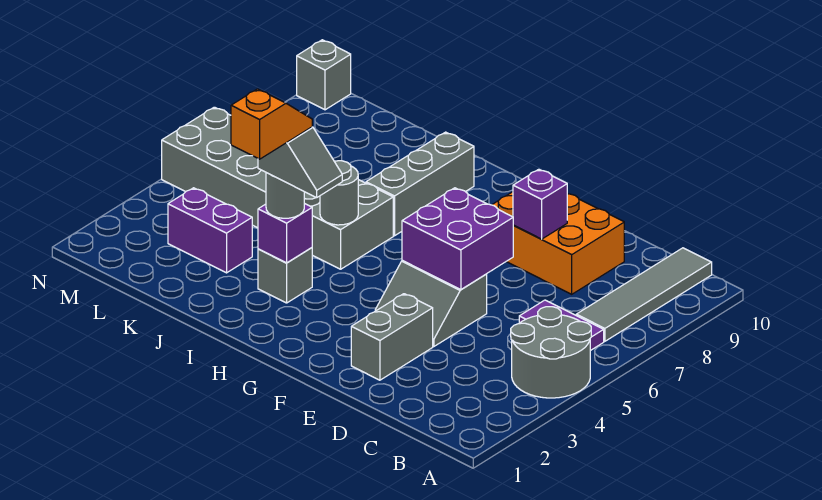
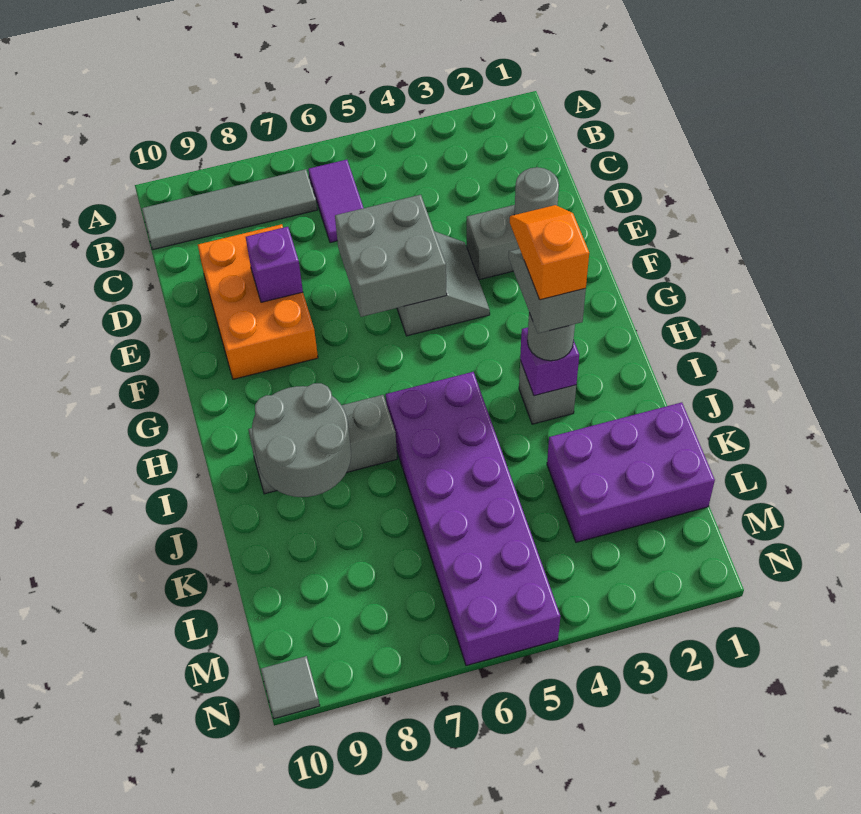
grey round brick A4:B5 level 1 -> grey round brick I8:J9 level 2
purple brick E5:F6 level 2 -> grey brick E5:F6 level 2
orange slope I2:I3 level 5 top 2 -> orange slope H3:I3 level 5 top I
grey brick I5:N6 level 1 -> purple brick I5:N6 level 1
grey round brick I5 level 2 -> grey round brick E2 level 2
purple brick K3:L3 level 1 -> purple brick K1:L3 level 1
grey brick N10 level 1 -> grey tile N10 level 1

